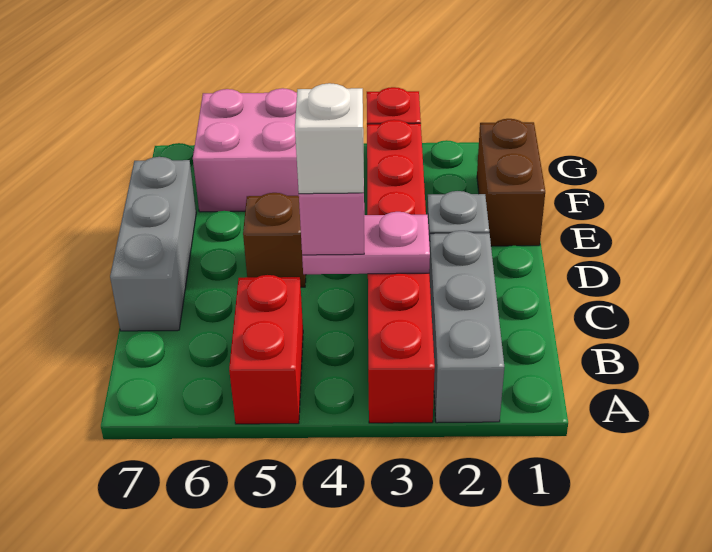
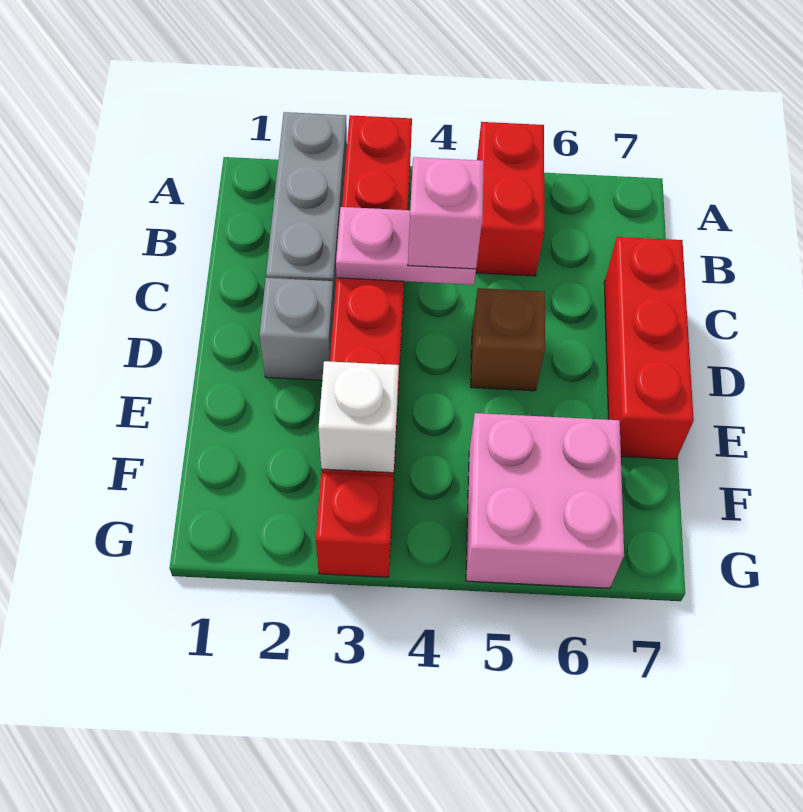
white brick C4 level 4 -> white brick F3 level 2
grey brick C7:E7 level 1 -> red brick C7:E7 level 1
brown brick E1:F1 level 1 -> none

